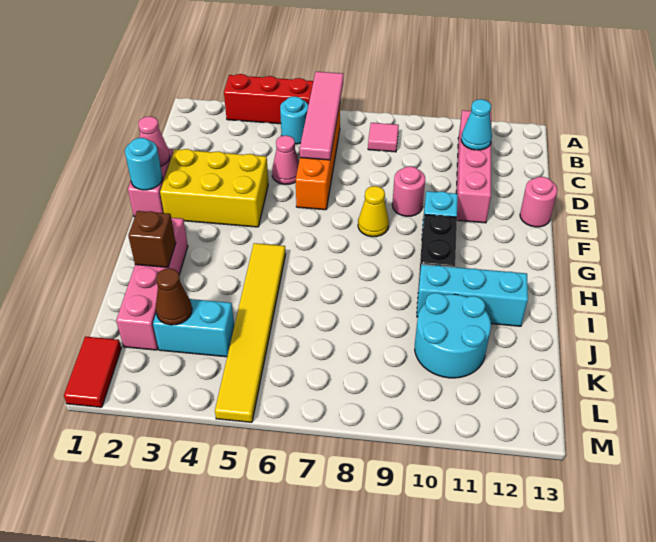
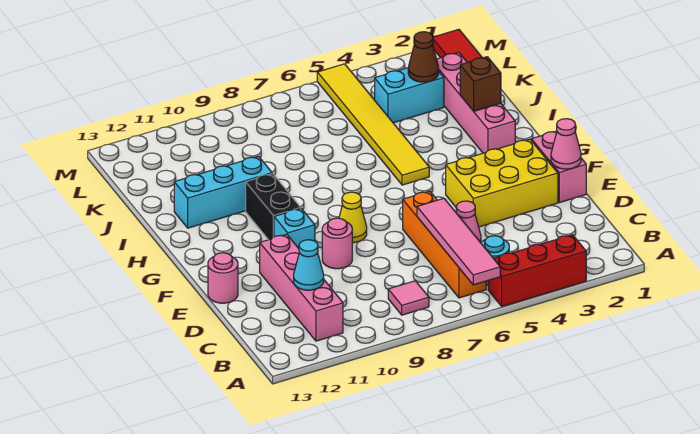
cyan round brick F1 level 2 -> none
cyan round brick J10:K11 level 1 -> none

